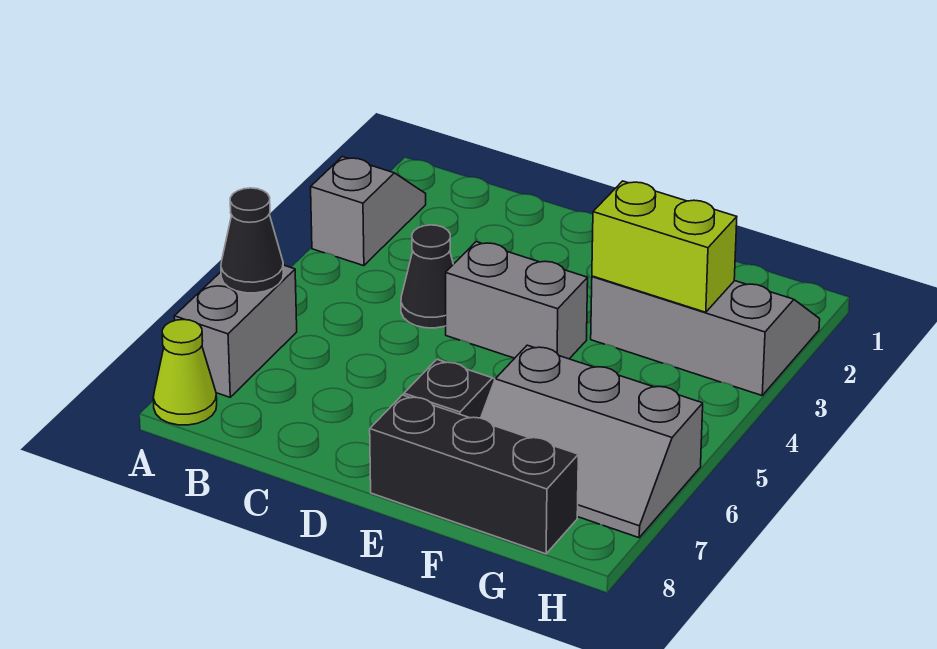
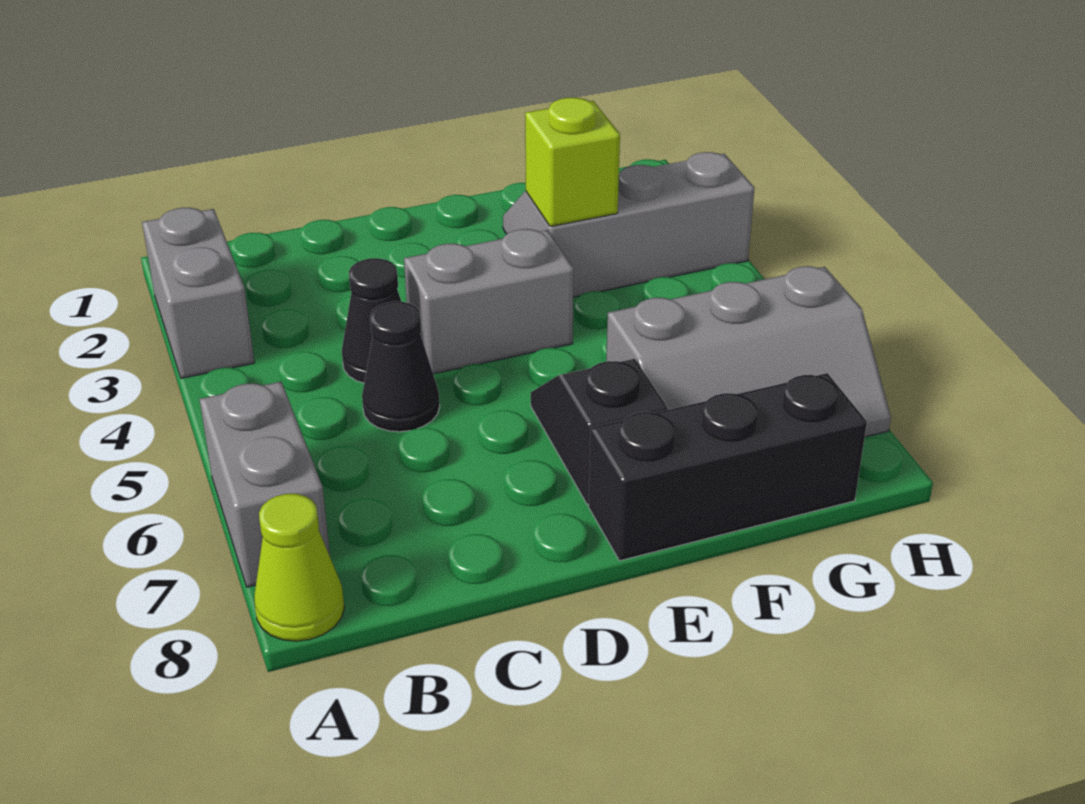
grey slope A2:A3 level 1 top 3 -> grey brick A2:A3 level 1
black cone A6 level 2 -> black cone C5 level 1
lime brick F3:G3 level 2 -> lime brick F3 level 2

